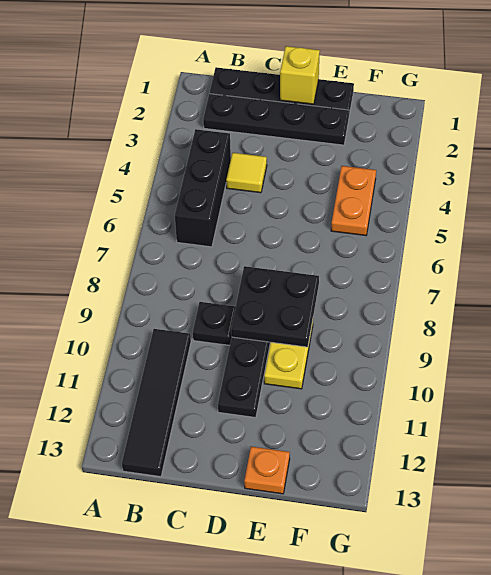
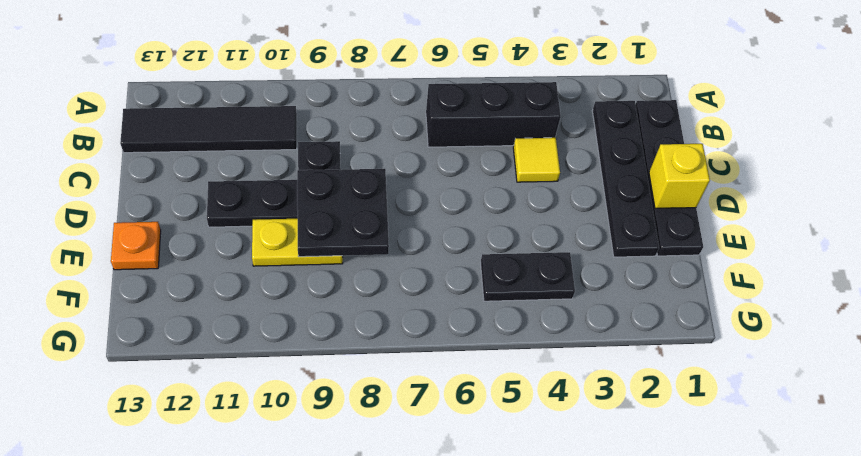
orange plate F4:F5 level 1 -> black plate F4:F5 level 1

